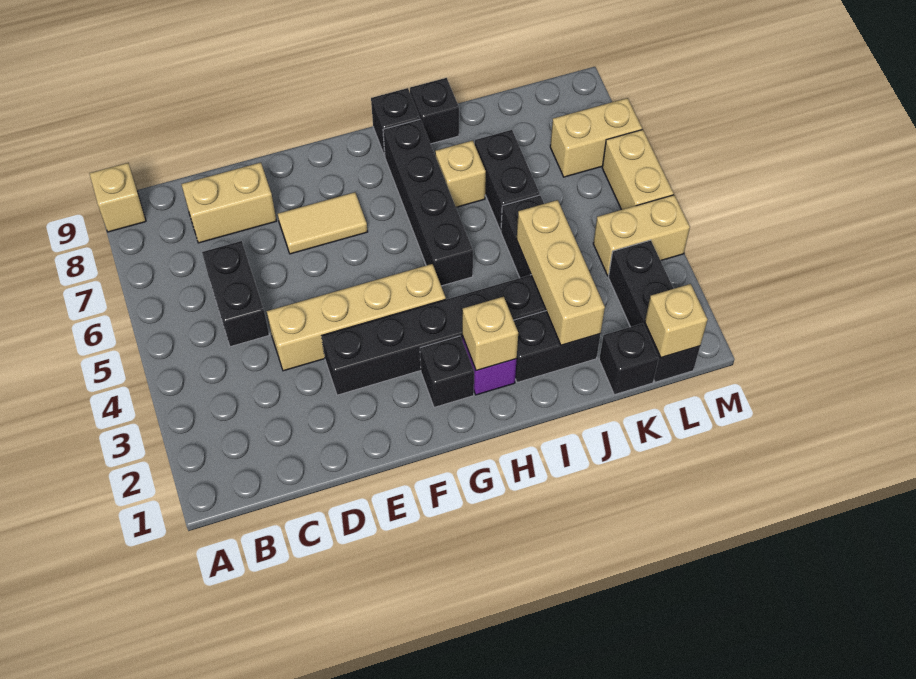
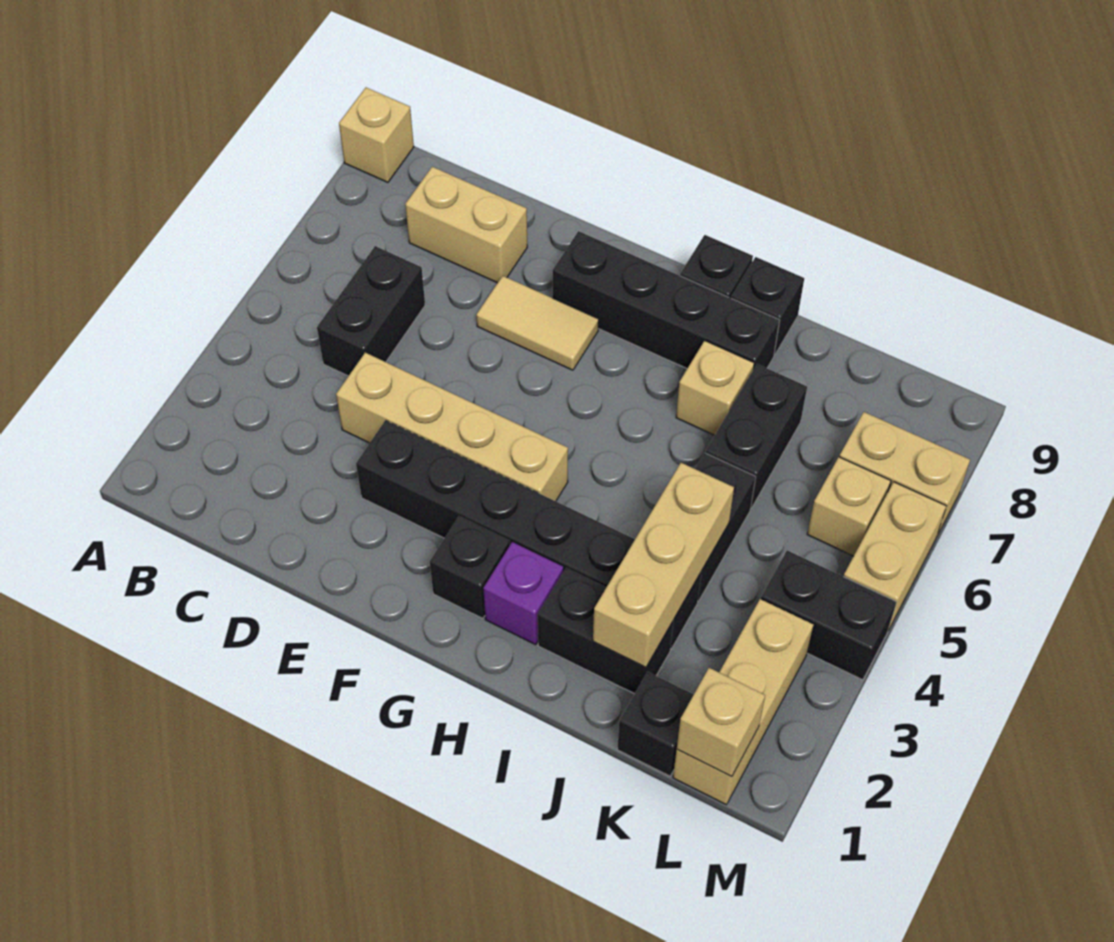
tan brick H2 level 2 -> tan brick L6 level 1
black brick H5:H8 level 1 -> black brick F8:I8 level 1
black brick L1:L3 level 1 -> tan brick L1:L3 level 1
tan brick L4:M4 level 1 -> black brick L4:M4 level 1

